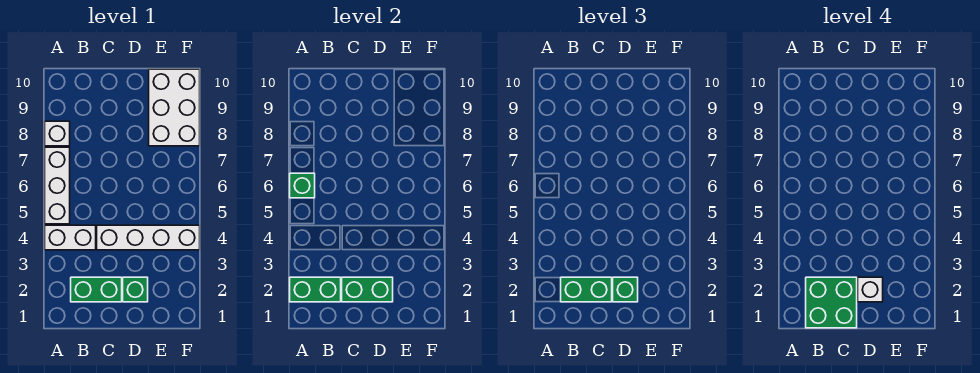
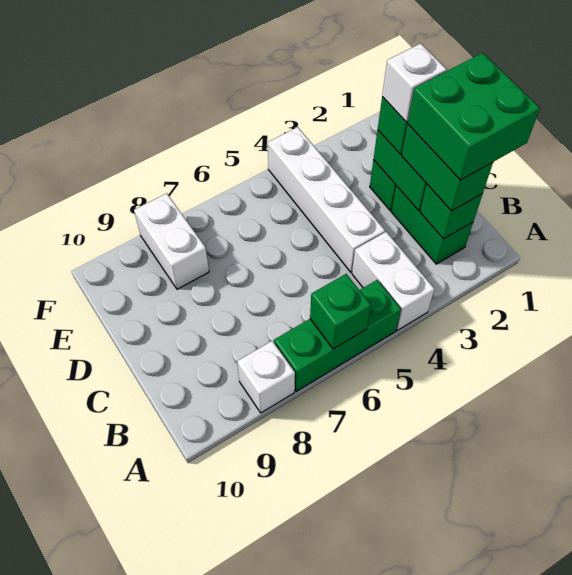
green brick A2:B2 level 2 -> green brick B2 level 2
white brick A5:A7 level 1 -> green brick A5:A7 level 1
white brick E8:F10 level 1 -> white brick E8:F8 level 1

